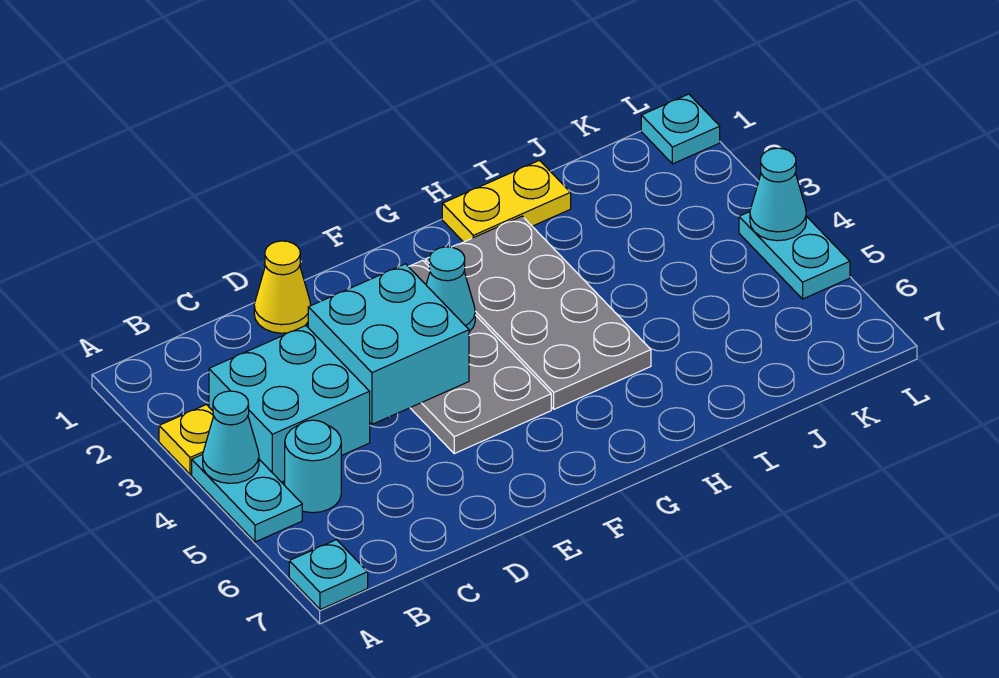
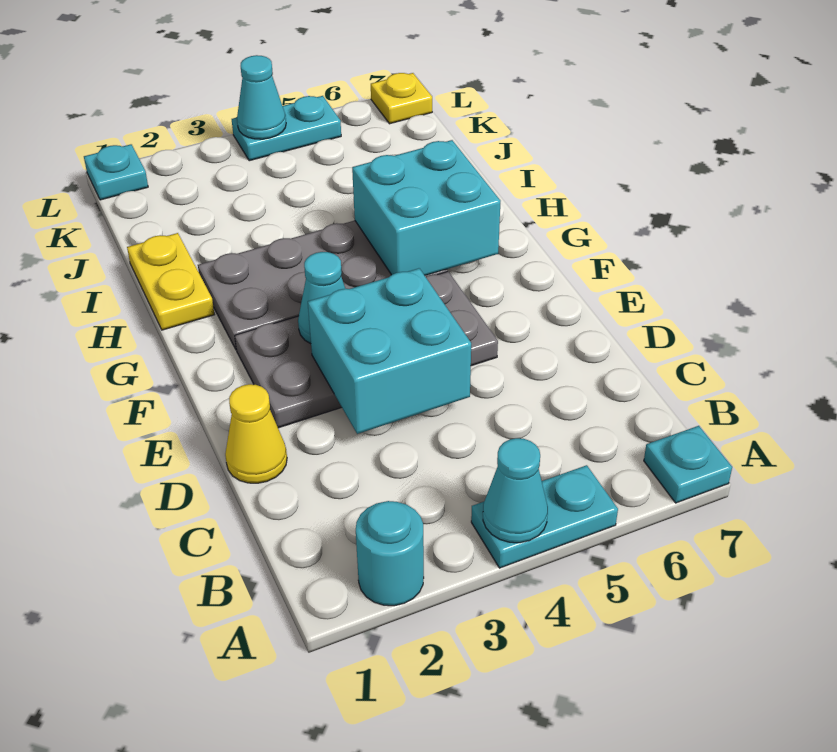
yellow plate A3 level 1 -> yellow plate L7 level 1
cyan brick B3:C4 level 1 -> cyan brick G5:H6 level 2
cyan round brick B5 level 1 -> cyan round brick A2 level 1

